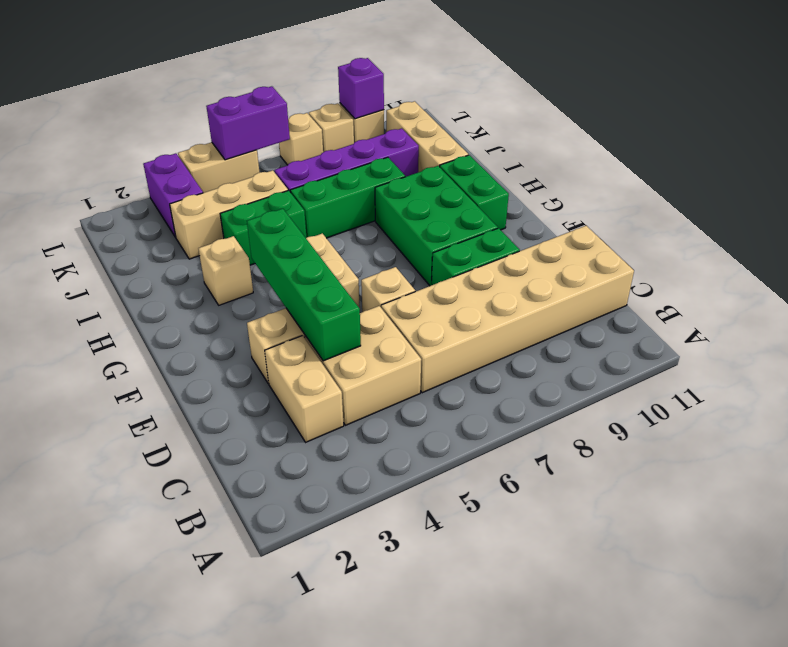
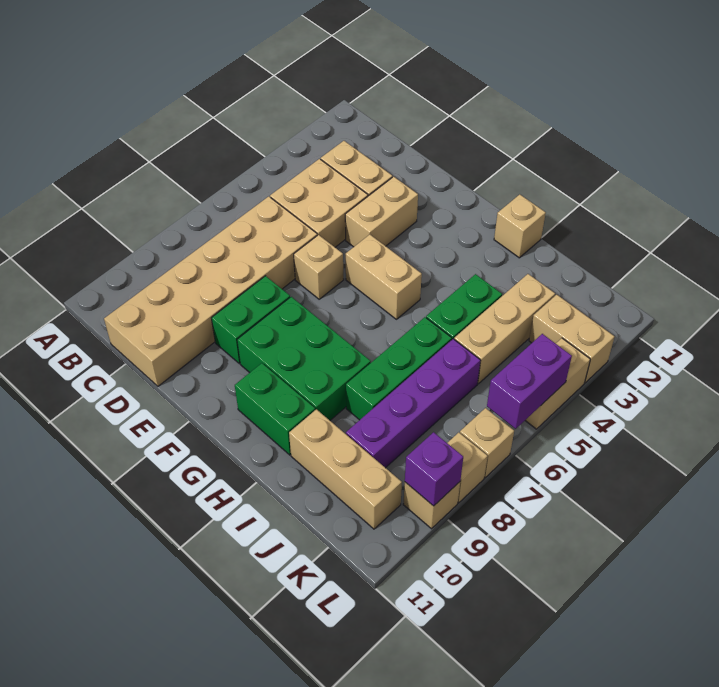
green brick D4:G4 level 2 -> none
tan brick H3 level 1 -> tan brick H1 level 1
purple brick K3:L3 level 1 -> tan brick K3:L3 level 1

